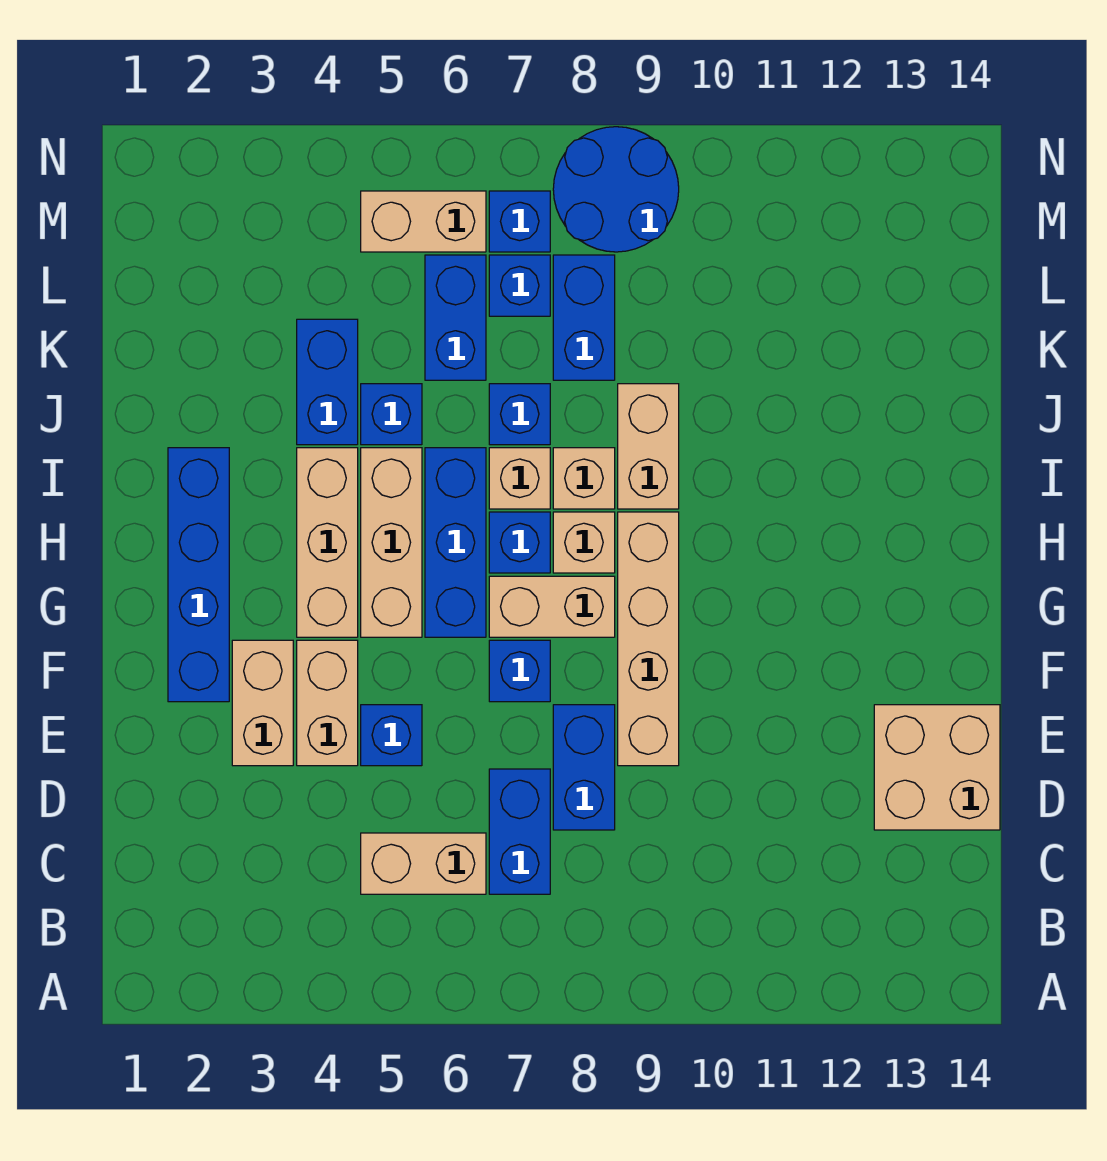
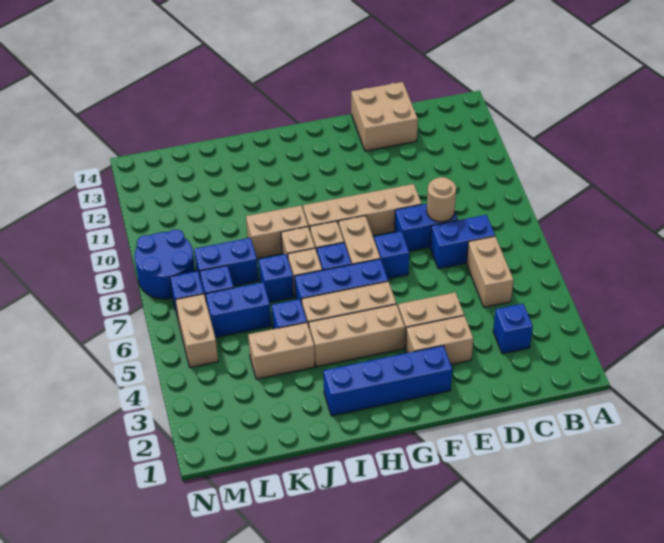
none -> tan round brick D8 level 2
blue brick E5 level 1 -> blue brick C3 level 1
blue brick J4:K4 level 1 -> tan brick J4:K4 level 1

